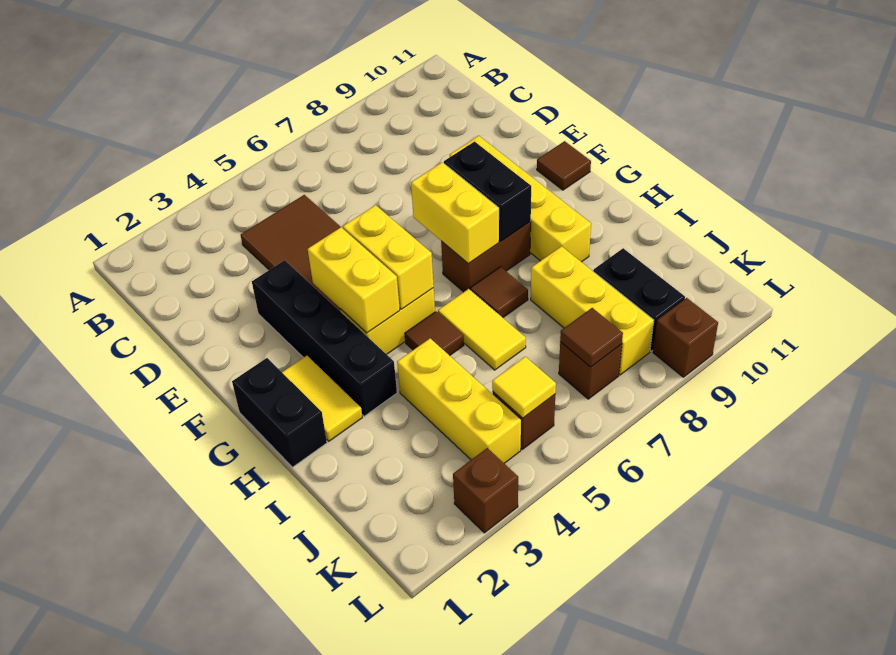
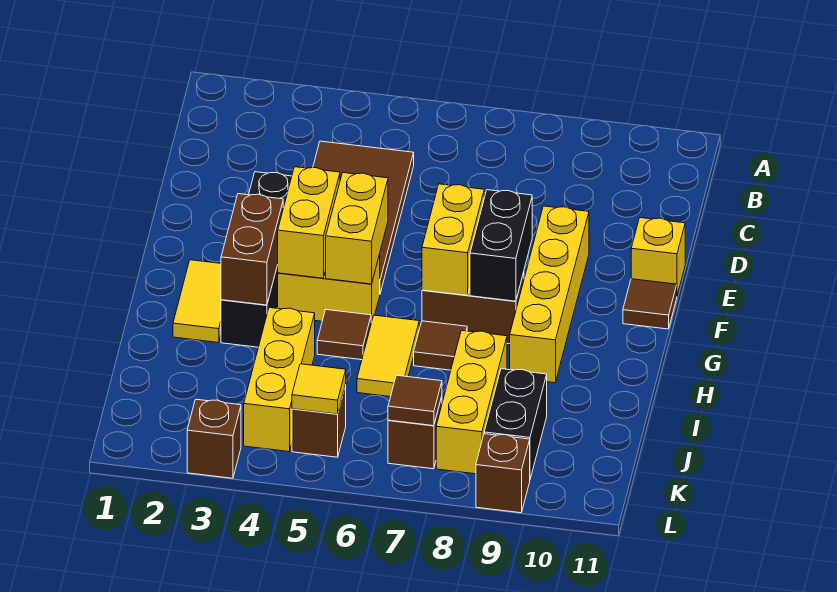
none -> yellow brick E11 level 1
black brick G1:H1 level 1 -> none
none -> brown brick G3:H3 level 2

